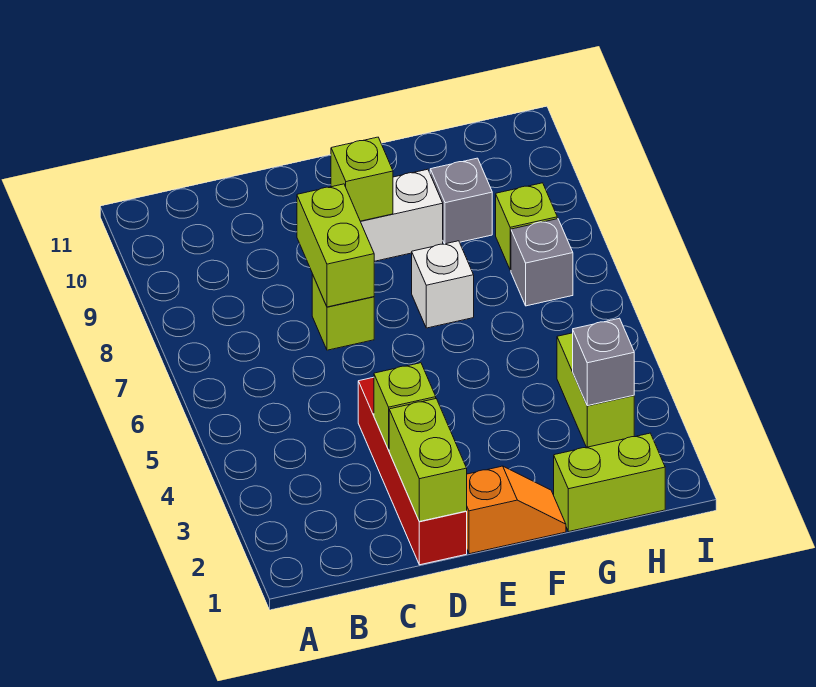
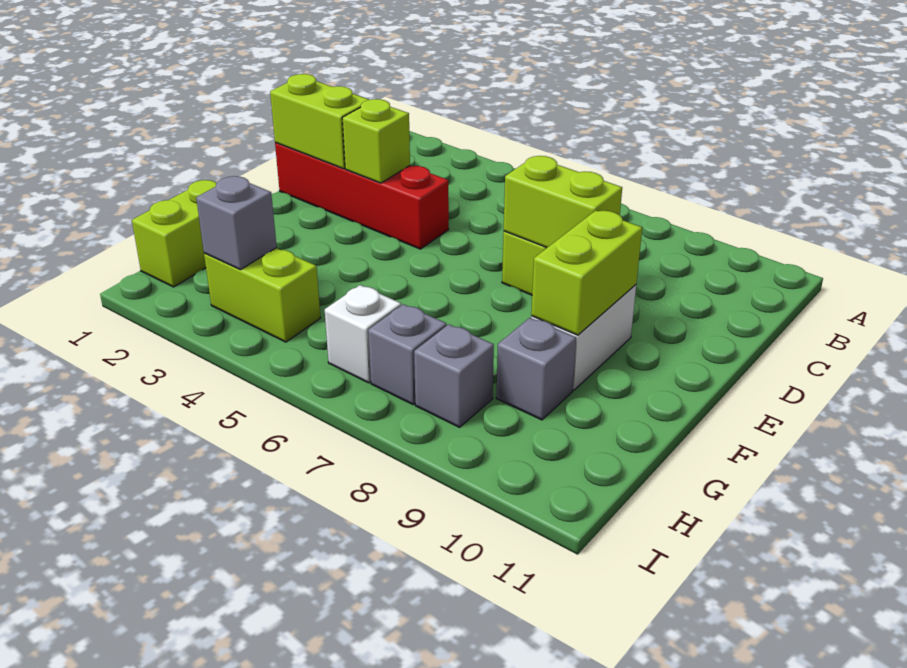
orange slope E1:F1 level 1 top E -> none
lime brick E9 level 2 -> lime brick E9:F9 level 2
white brick F7 level 1 -> white brick H6 level 1
lime brick H8 level 1 -> grey brick H8 level 1

